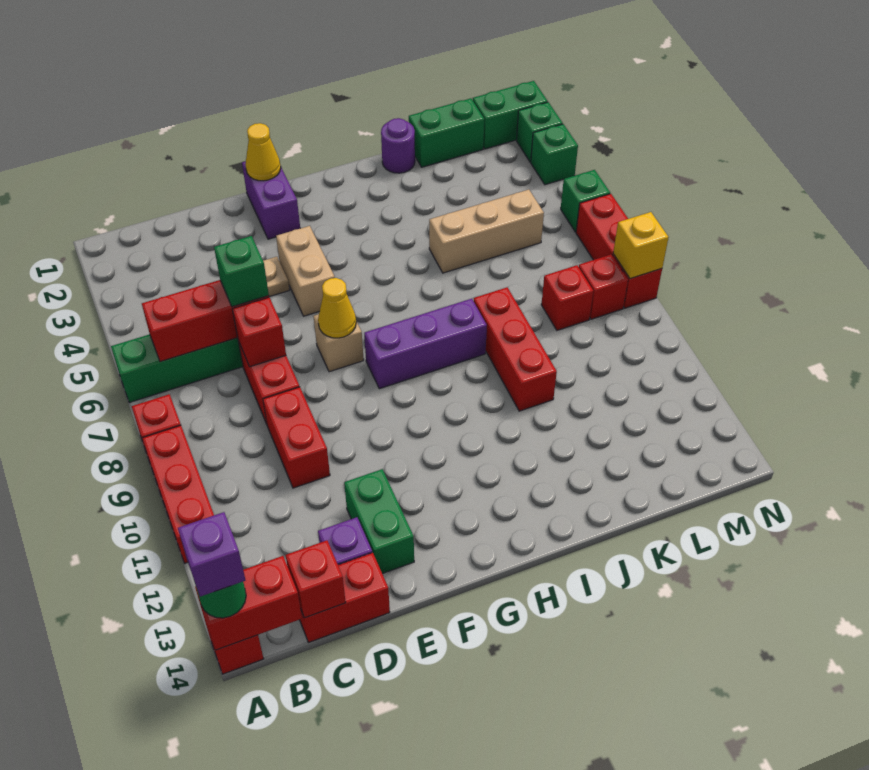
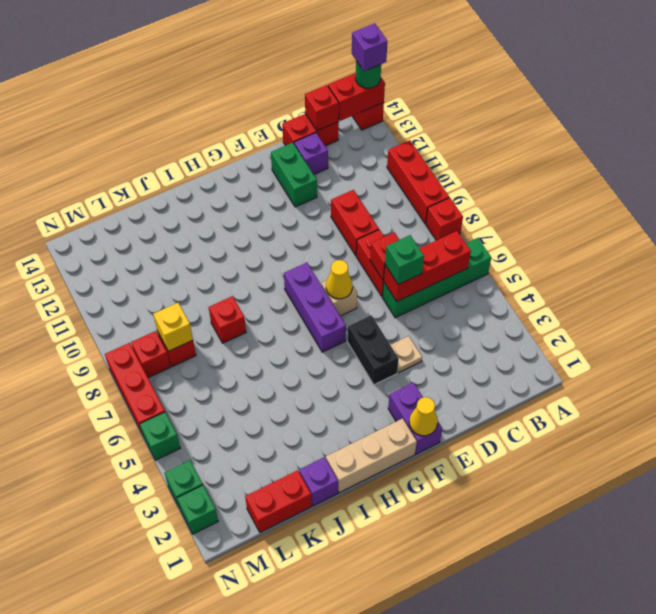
tan brick F4:F5 level 1 -> black brick F4:F5 level 1
purple brick G8:I8 level 1 -> purple brick G6:G8 level 1
purple round brick J1 level 1 -> purple brick J1 level 1
tan brick J5:L5 level 1 -> tan brick G1:I1 level 1
red brick J8:J10 level 1 -> red brick J8 level 1
green brick K1:L1 level 1 -> red brick K1:L1 level 1
green brick M1:N1 level 1 -> none
yellow brick N8 level 2 -> yellow brick L8 level 2

